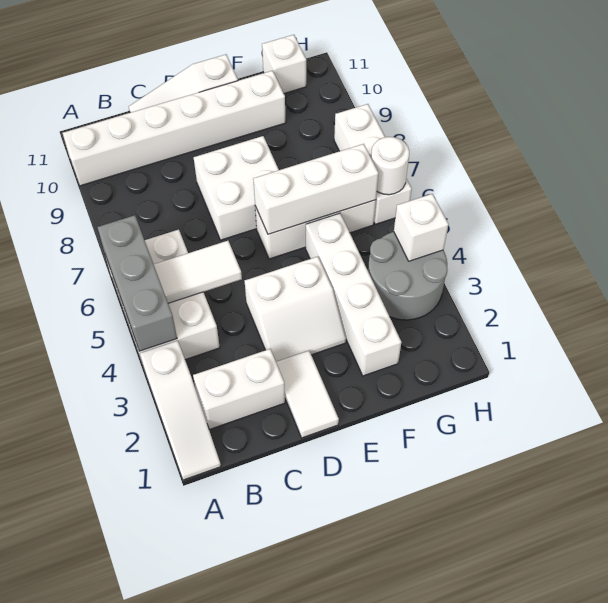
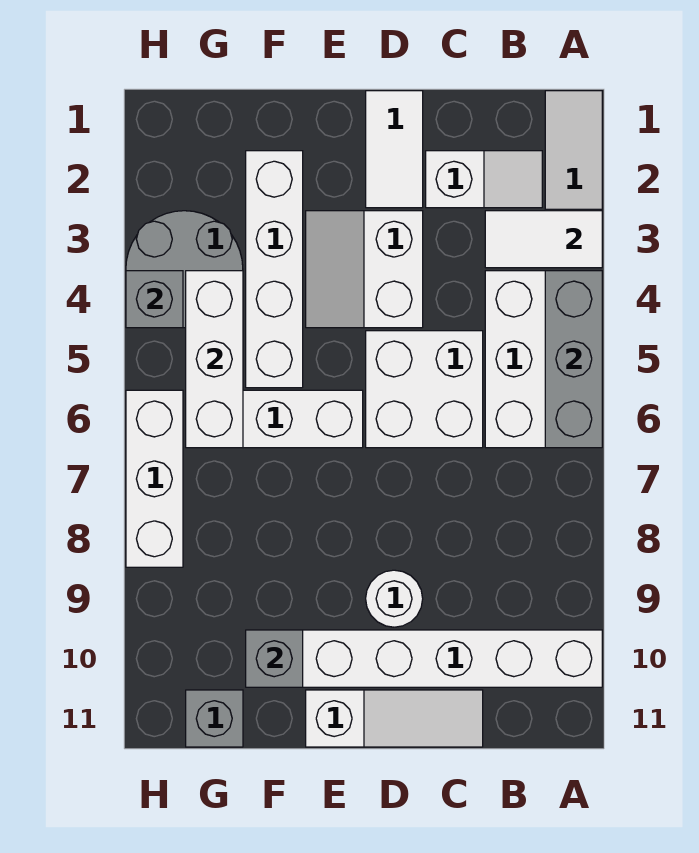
white brick B2:C2 level 1 -> white slope B2:C2 level 1 top C
white tile B5:C5 level 2 -> white tile A3:B3 level 2
white slope D3:E4 level 1 top 4 -> white slope D3:E4 level 1 top D
white brick D7:E8 level 1 -> white brick C5:D6 level 1
white brick E6:G6 level 2 -> white brick G4:G6 level 2
none -> grey brick F10 level 2
white brick G11 level 1 -> grey brick G11 level 1
white brick H4 level 2 -> grey brick H4 level 2
white round brick H6 level 2 -> white round brick D9 level 1

